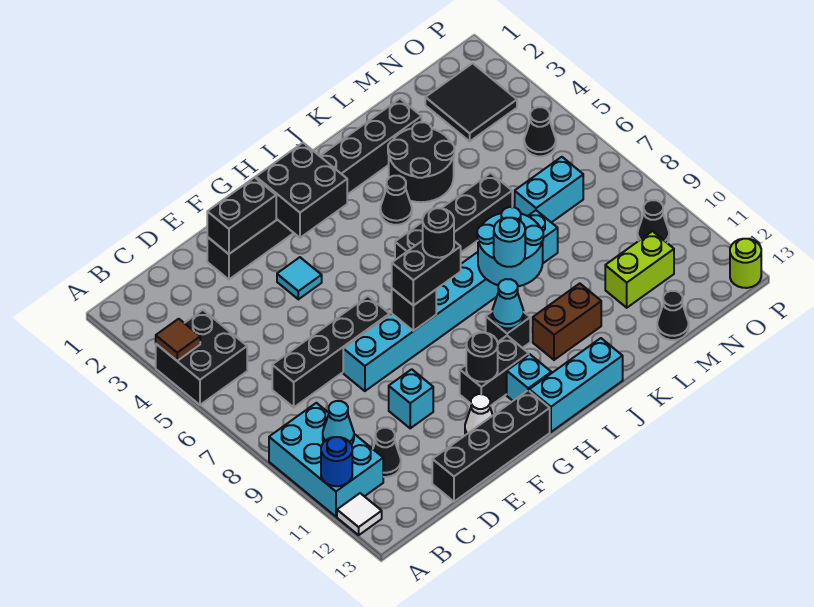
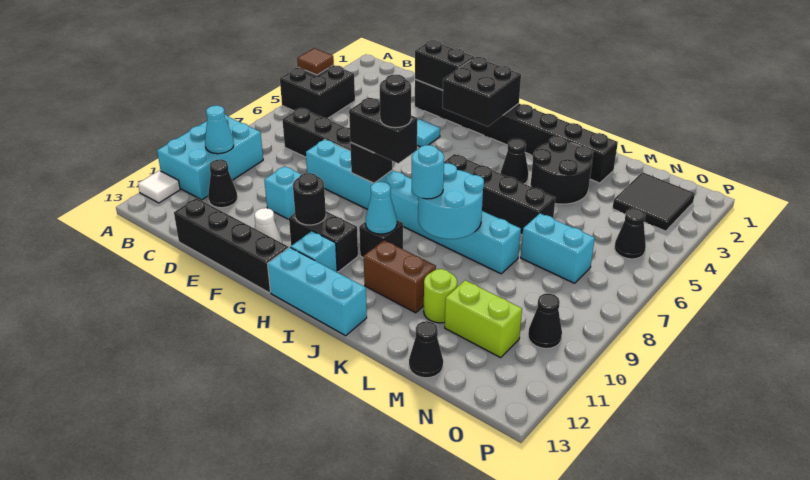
blue round brick A11 level 2 -> none
lime round brick P13 level 1 -> lime round brick L11 level 1

